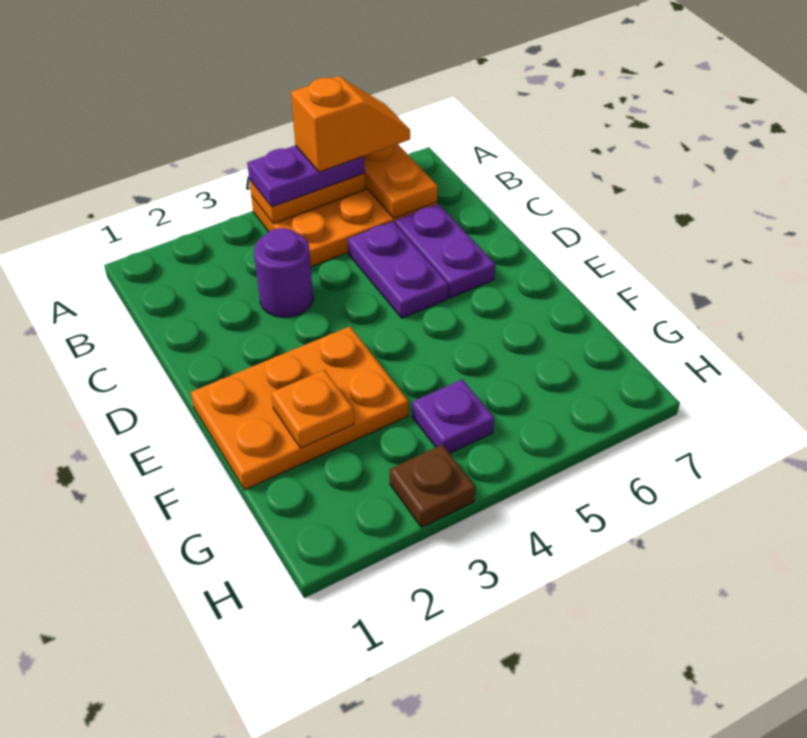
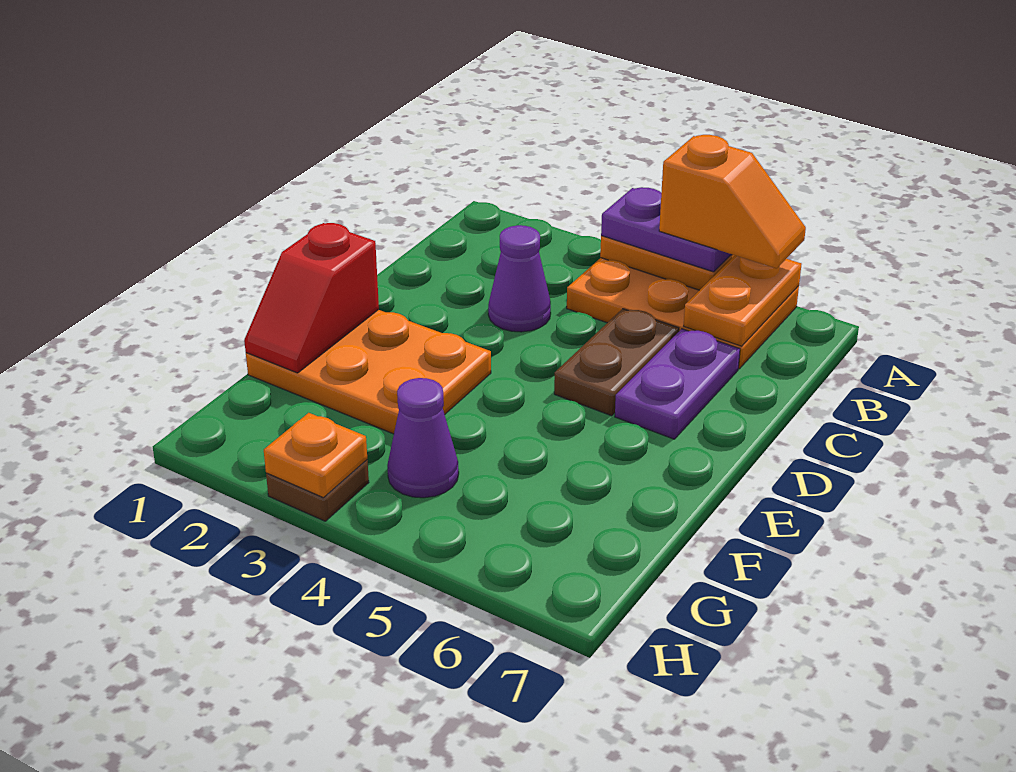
purple round brick C3 level 1 -> purple cone C3 level 1
purple plate C5:D5 level 1 -> brown plate C5:D5 level 1
none -> red slope E1:F1 level 2 top E
orange plate F2 level 2 -> orange plate H3 level 2
purple plate G4 level 1 -> purple cone G4 level 1

